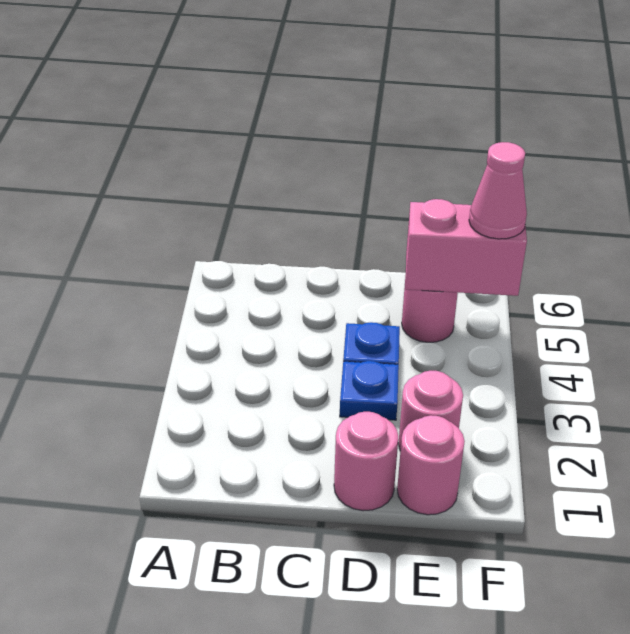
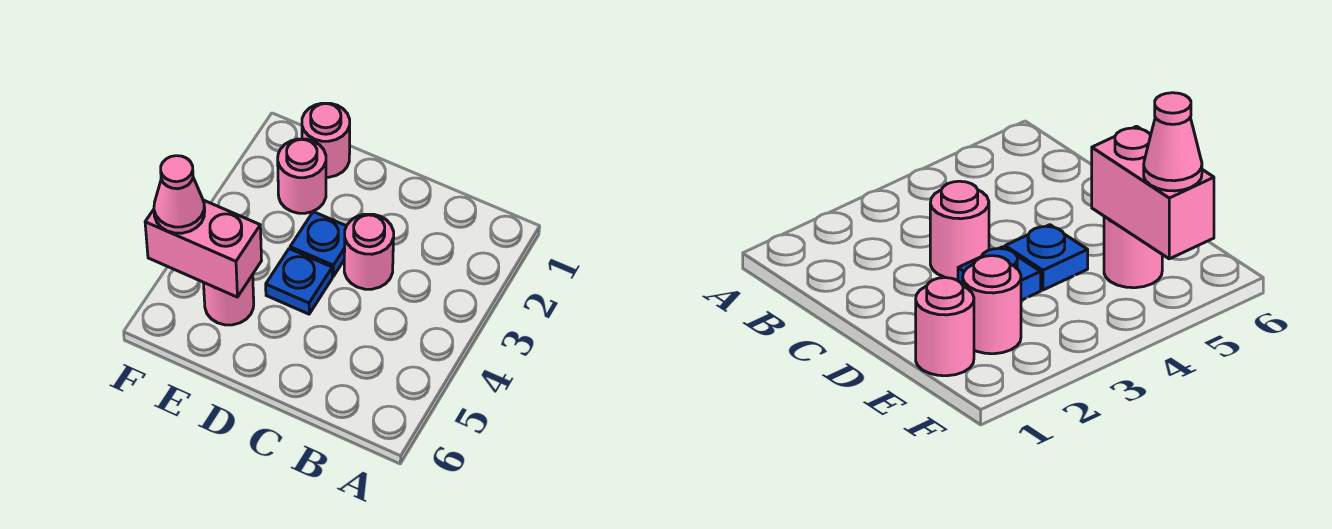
pink round brick D1 level 1 -> pink round brick C3 level 1

